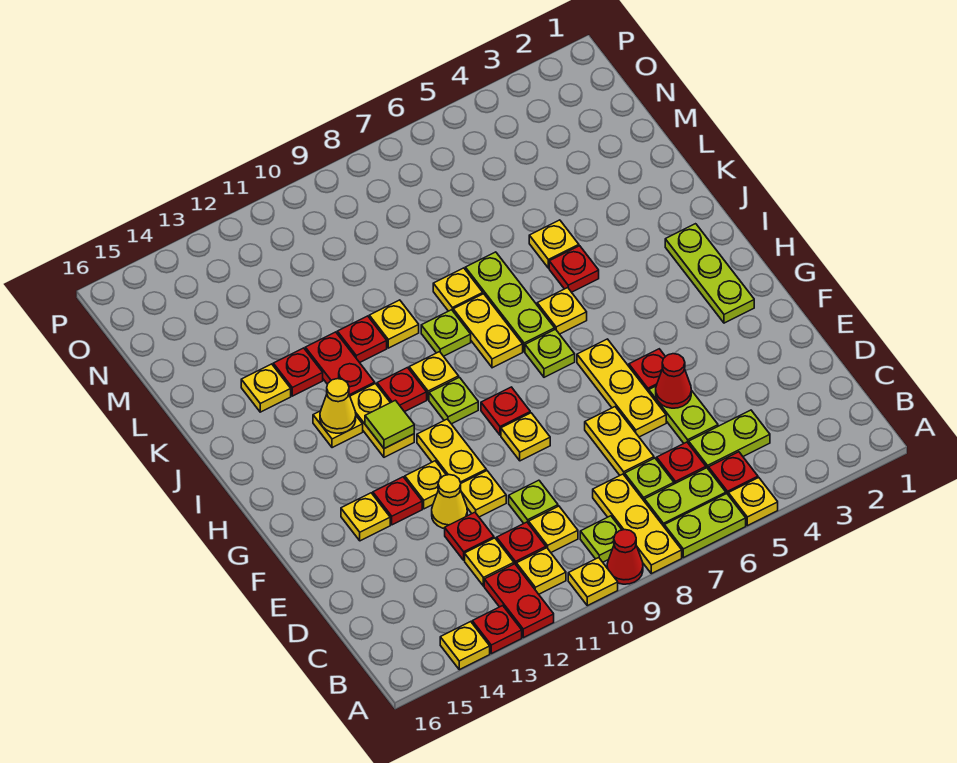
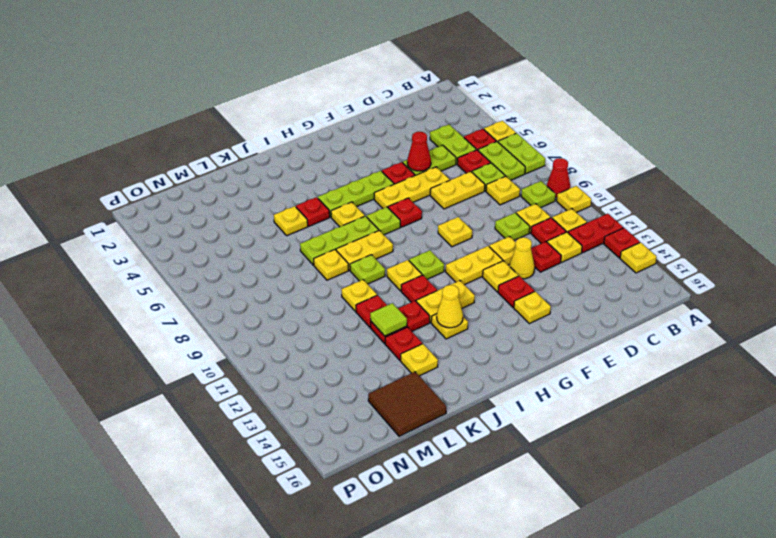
yellow plate A8:C8 level 1 -> yellow plate C8 level 1
lime plate G2:I2 level 1 -> lime plate G5:I5 level 1
red plate G9 level 1 -> red plate G7 level 1
lime tile H12 level 2 -> lime tile K12 level 2
none -> brown tile L15:M16 level 1

